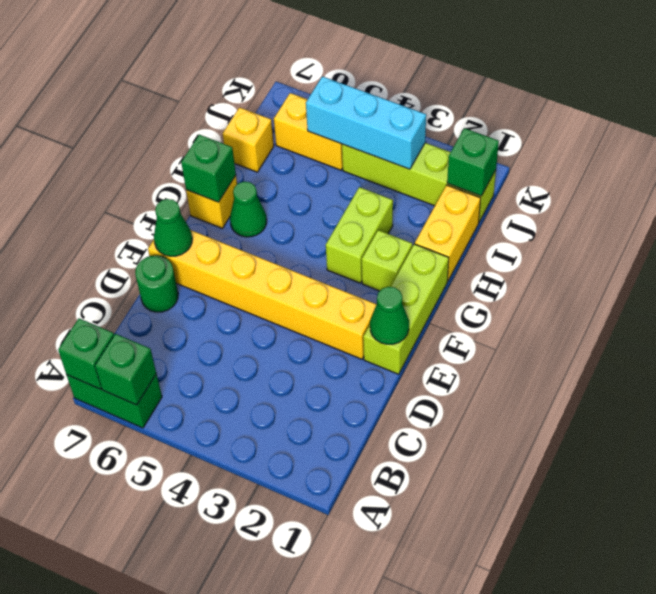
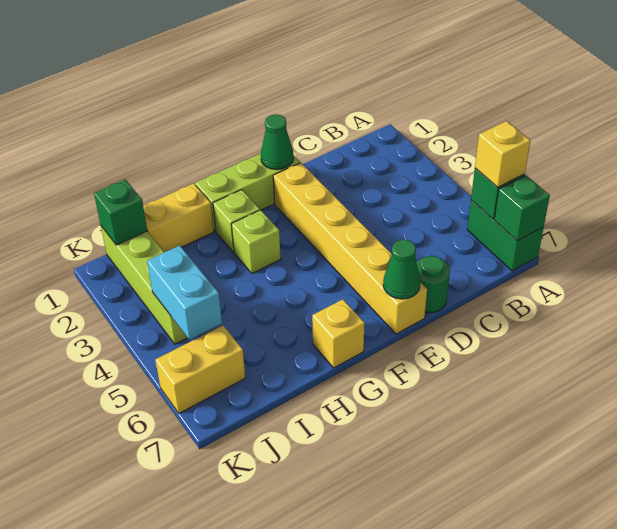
lime brick G3:H3 level 1 -> lime brick G3 level 1
green cone G6 level 1 -> none
green brick G7 level 2 -> none
yellow brick I7 level 1 -> yellow brick A6 level 3
cyan brick J3:J5 level 2 -> cyan brick J4:J5 level 2
yellow brick J5:J6 level 1 -> yellow brick J6:K6 level 1

